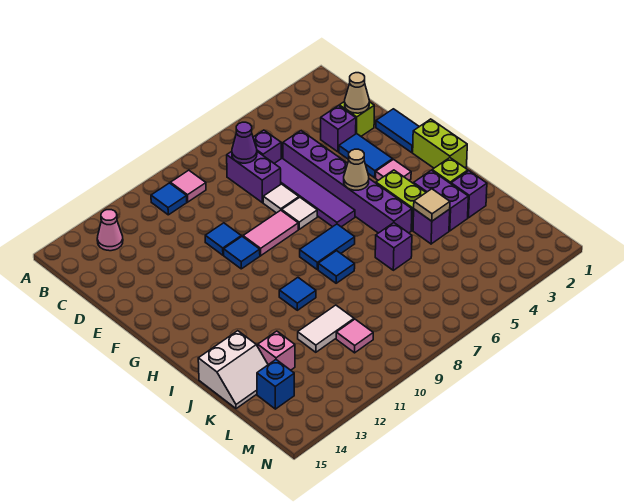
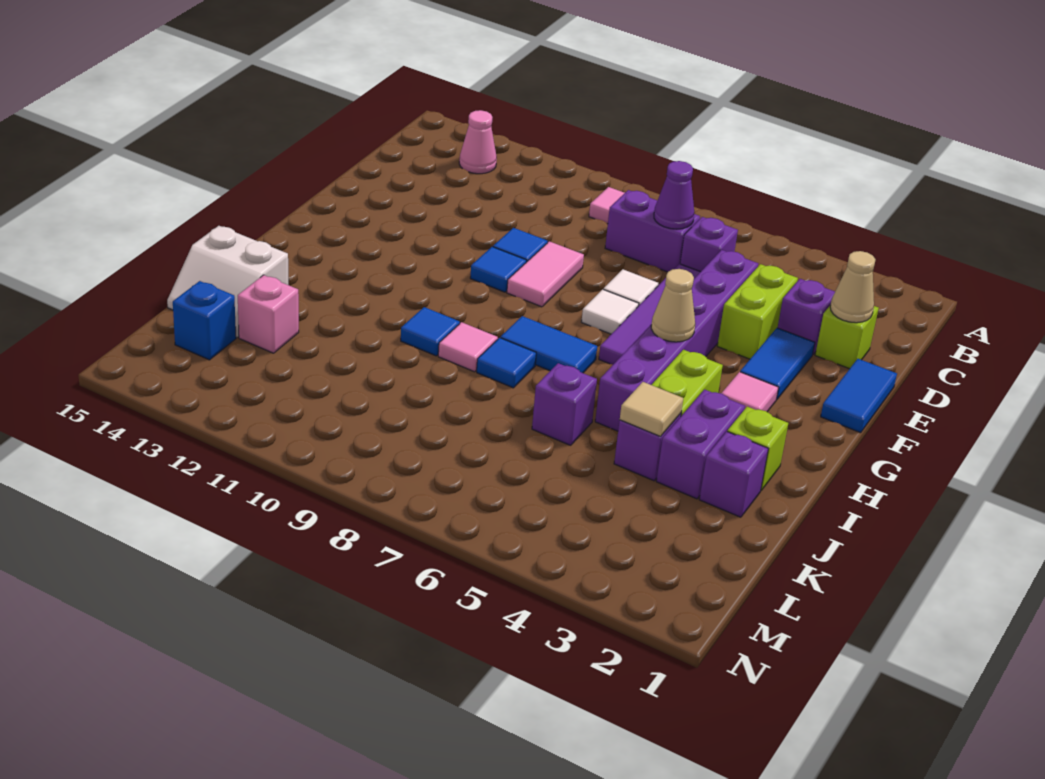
blue tile B10 level 1 -> none
purple brick C7:D7 level 1 -> purple brick C7:C8 level 1
pink tile F8:F9 level 1 -> pink tile E9:F9 level 1
lime brick G1:H1 level 1 -> lime brick D4:E4 level 1
white tile K10:K11 level 1 -> none
pink tile L10 level 1 -> pink tile I9 level 1

